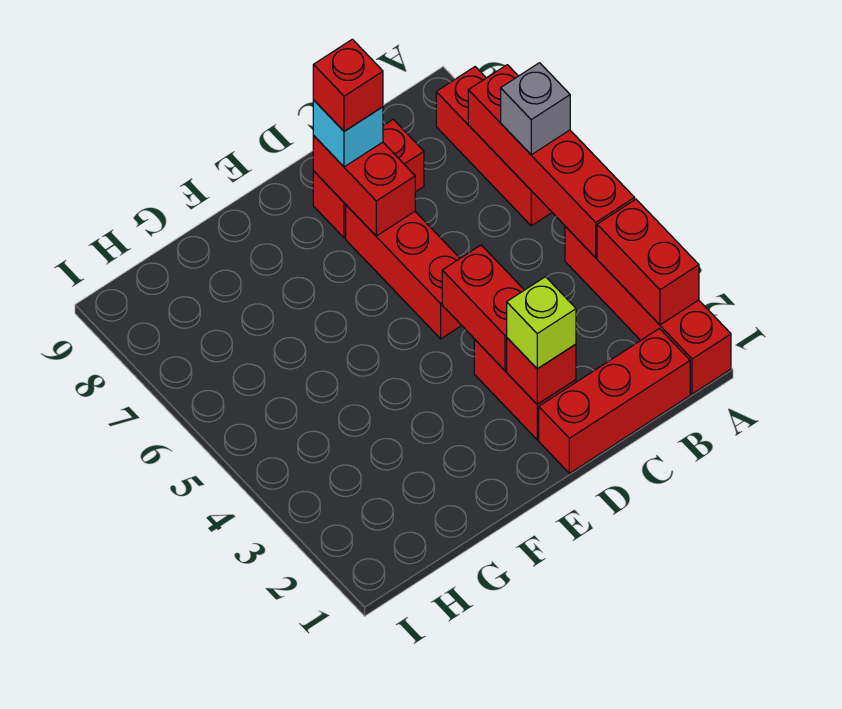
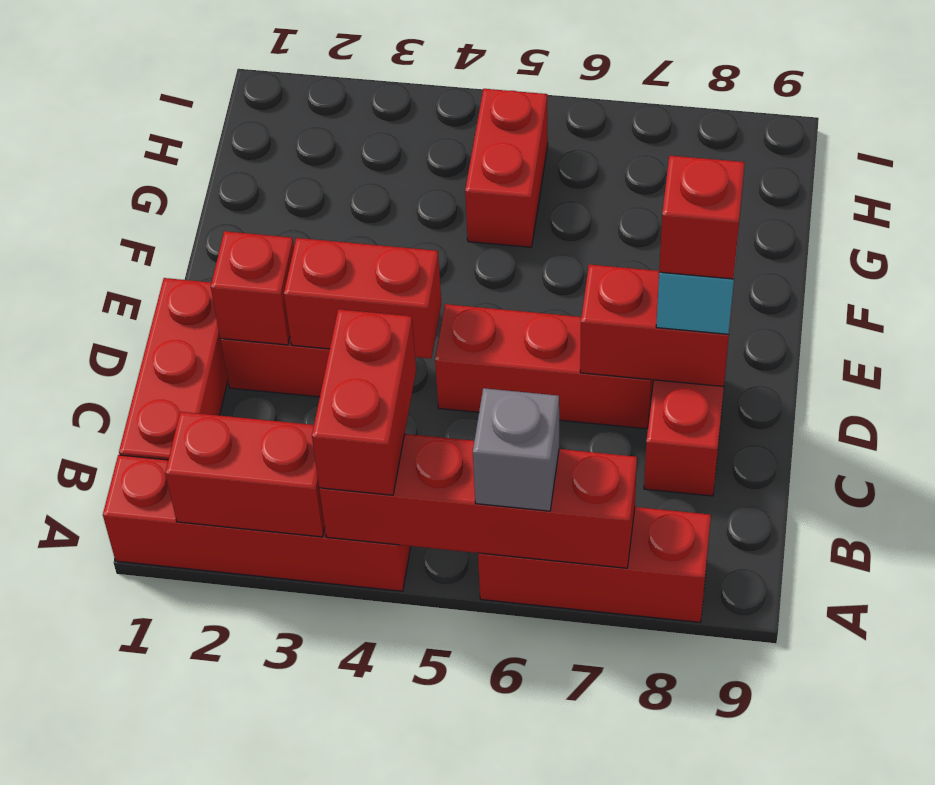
none -> red brick A4:B4 level 3
lime brick D2 level 3 -> none
none -> red brick G5:H5 level 1

